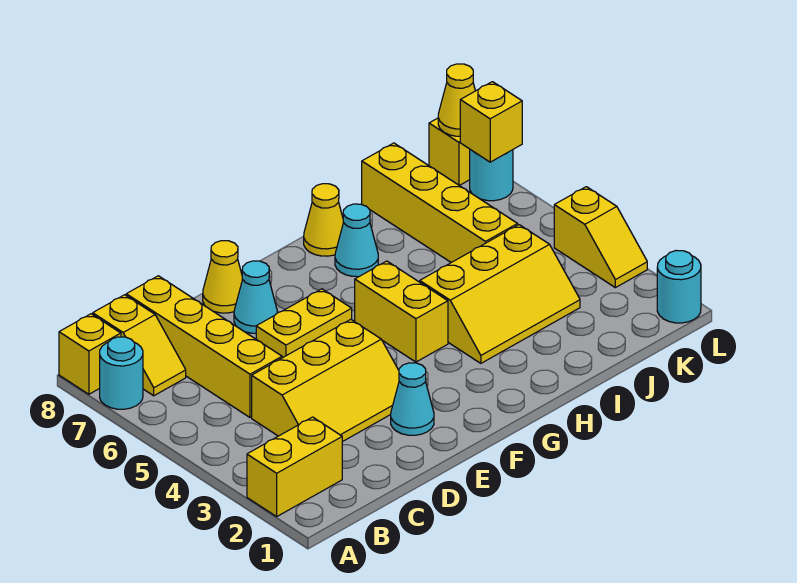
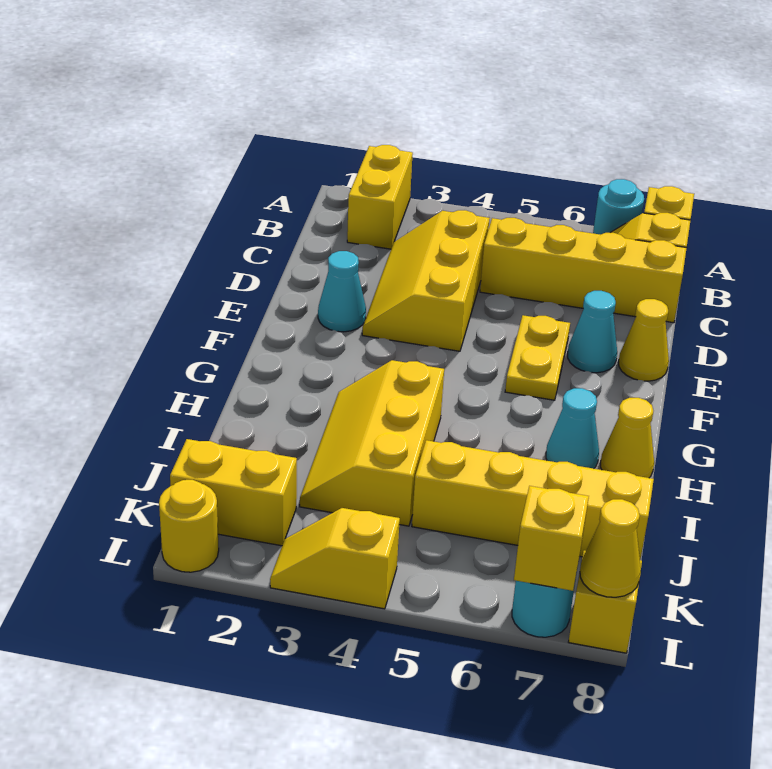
yellow brick G4:G5 level 1 -> yellow brick K1:K2 level 1
cyan round brick L1 level 1 -> yellow round brick L1 level 1

